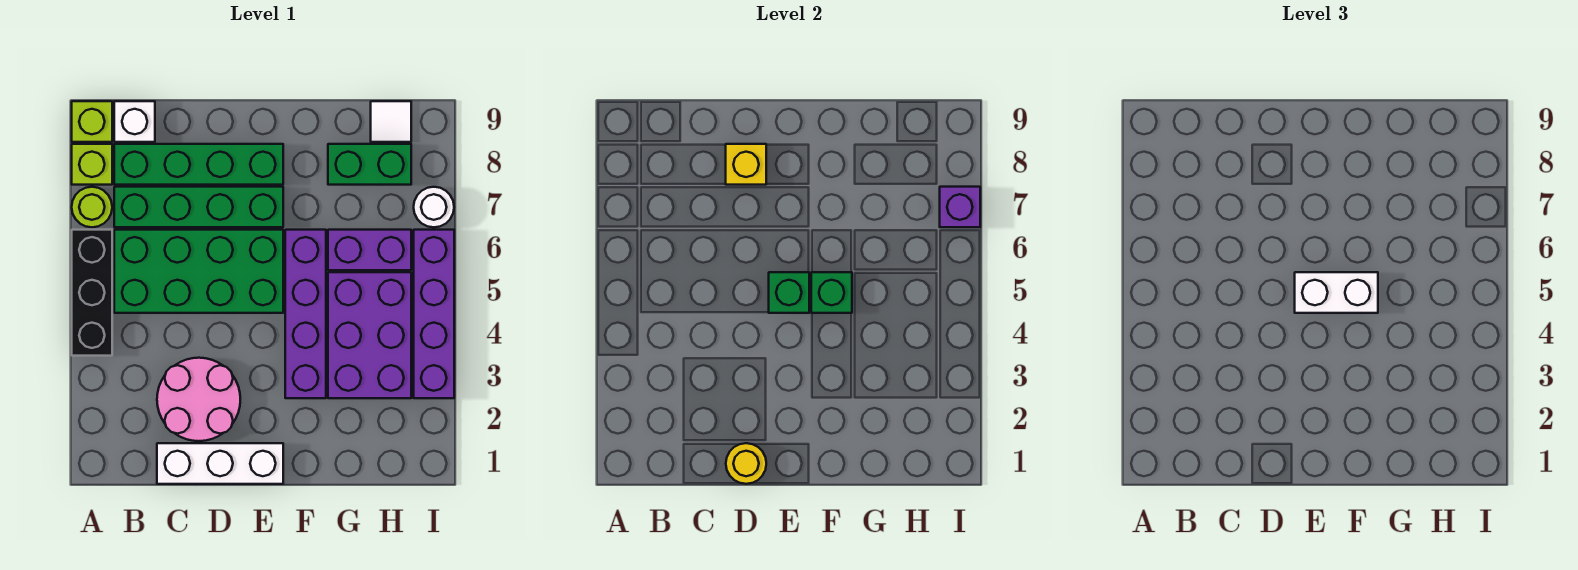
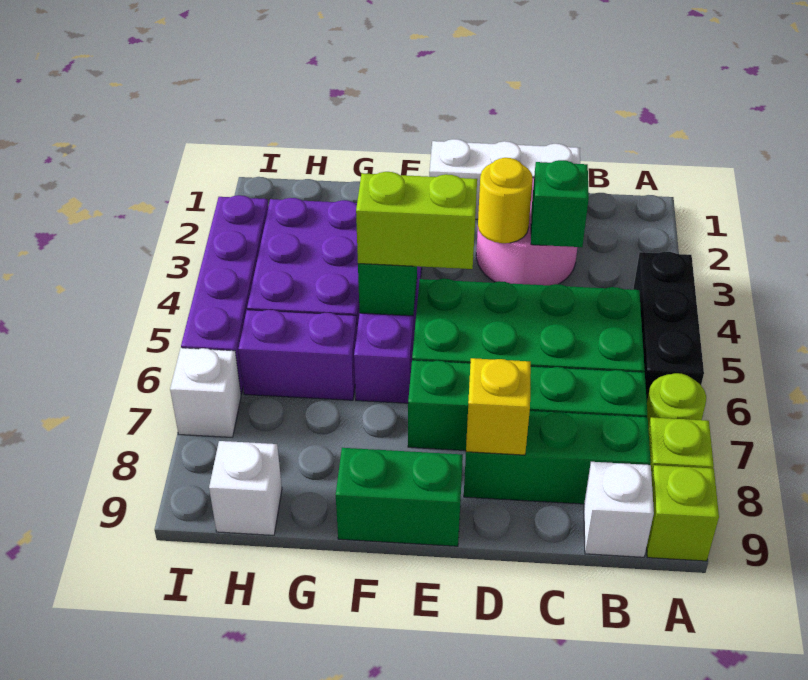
green brick B8:E8 level 1 -> green brick B8:D8 level 1
yellow round brick D1 level 2 -> yellow round brick D3 level 2
green brick E5 level 2 -> green brick C3 level 2
white brick E5:F5 level 3 -> lime brick E5:F5 level 3
green brick G8:H8 level 1 -> green brick E9:F9 level 1
white tile H9 level 1 -> white brick H9 level 1
white round brick I7 level 1 -> white brick I7 level 1
purple brick I7 level 2 -> none

